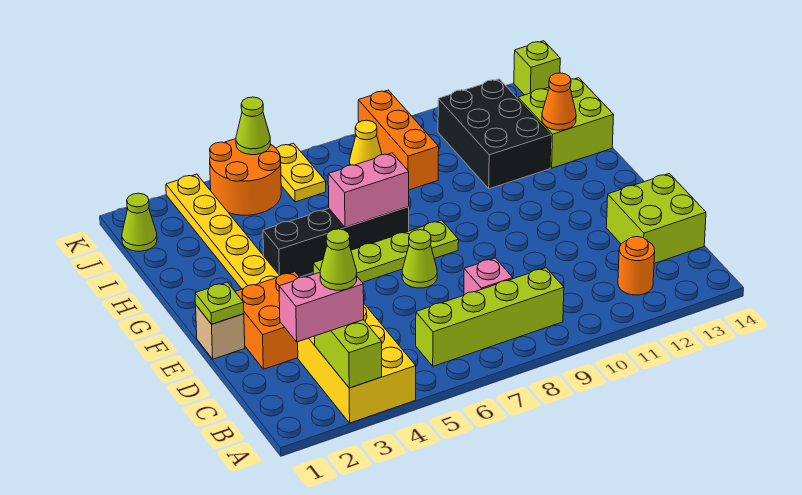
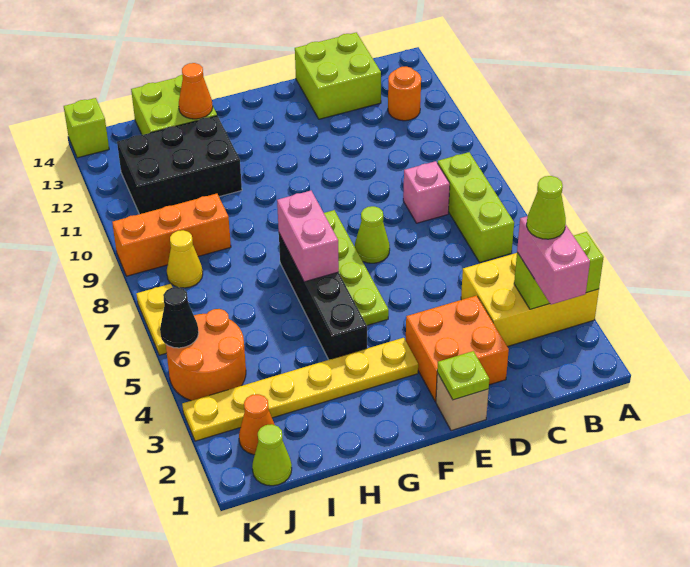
lime brick B6:B9 level 1 -> lime brick B6:B8 level 1
none -> orange cone J2 level 1
yellow plate J6:K6 level 1 -> yellow plate K6:K7 level 1
lime cone K5 level 2 -> black cone K5 level 2

